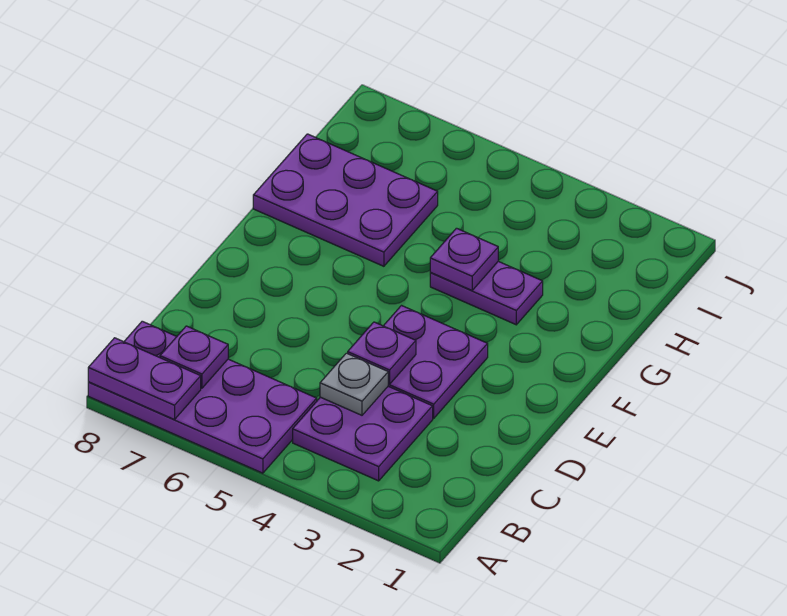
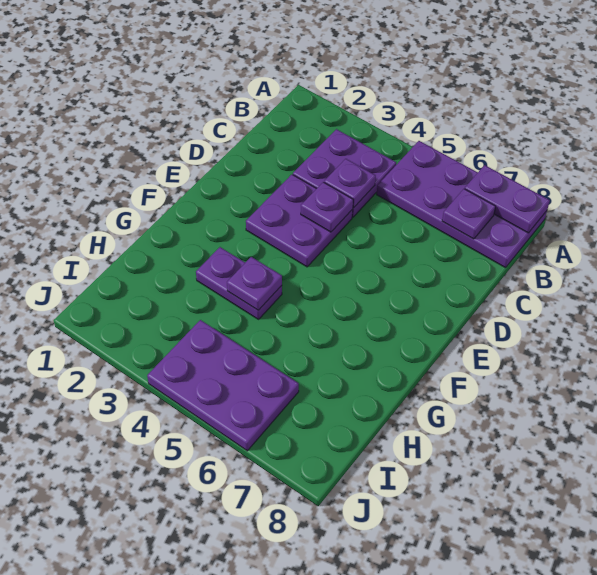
grey plate C4 level 2 -> purple plate C4 level 2
purple plate G6:H8 level 1 -> purple plate I4:J6 level 1

